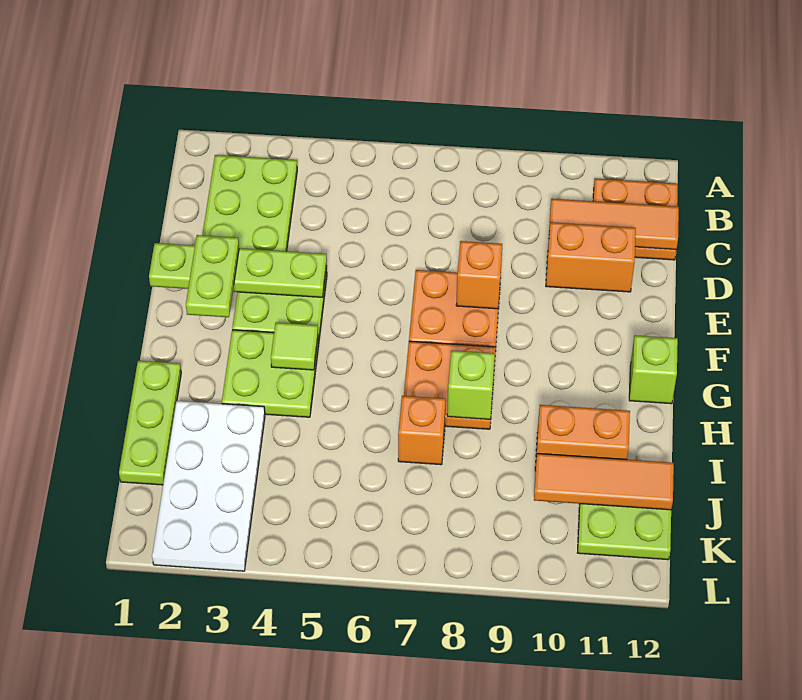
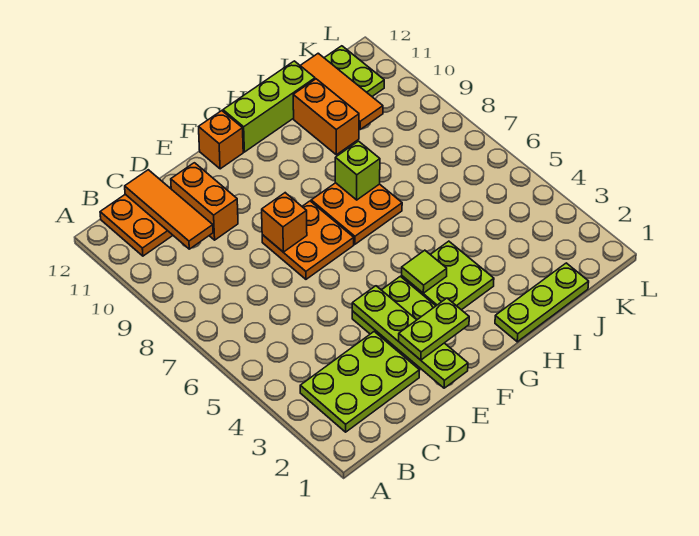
lime brick G12 level 1 -> lime brick G12:I12 level 1
white plate I2:L3 level 1 -> none
orange brick I7 level 1 -> orange brick F12 level 1

